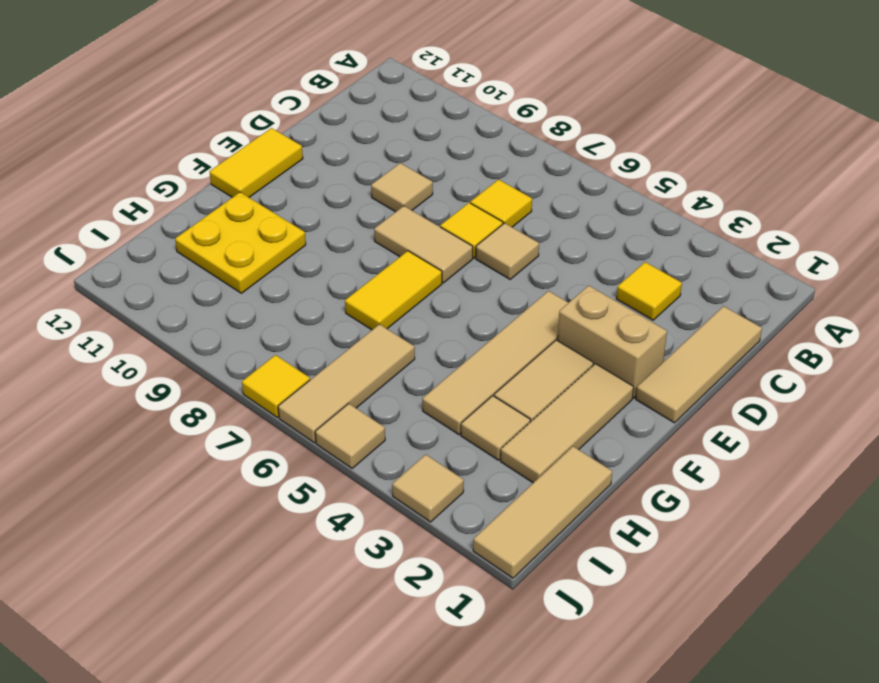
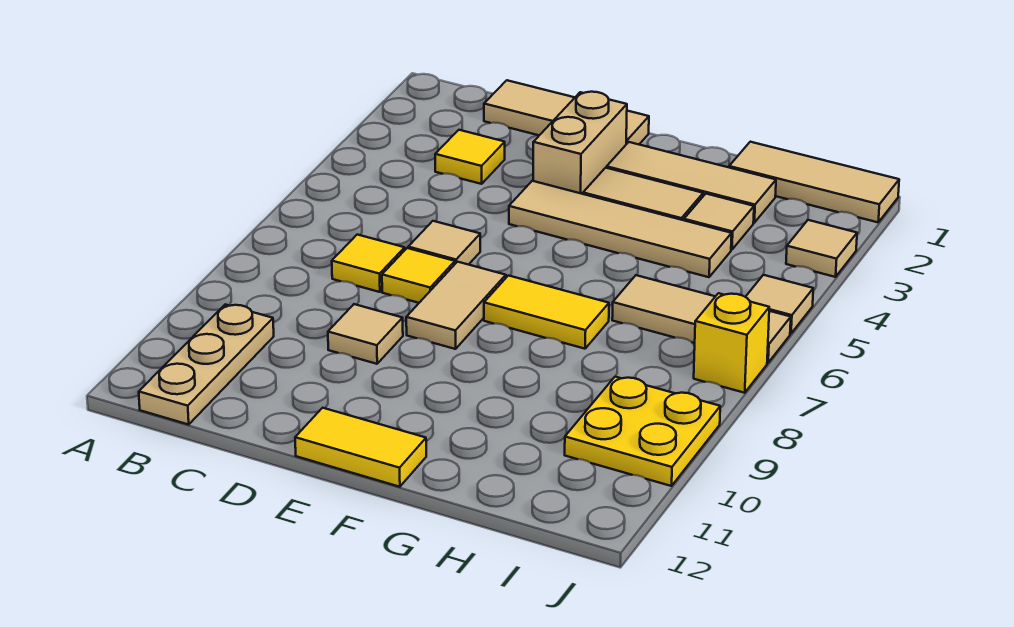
none -> tan plate B10:B12 level 1
yellow plate G10:H11 level 1 -> yellow plate I9:J10 level 1
yellow tile J7 level 1 -> yellow brick J7 level 1

